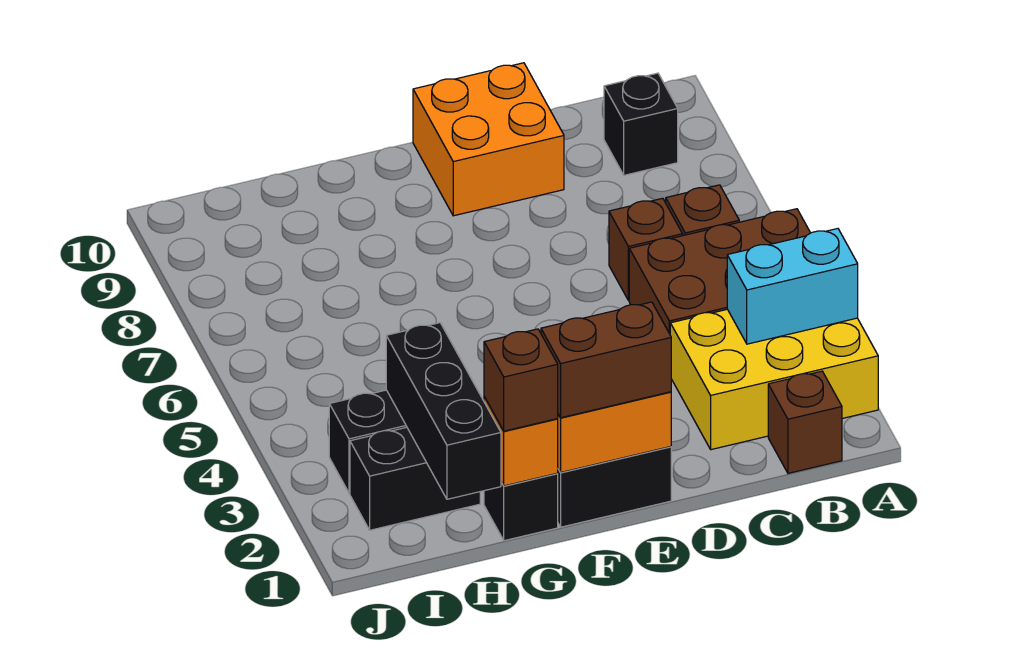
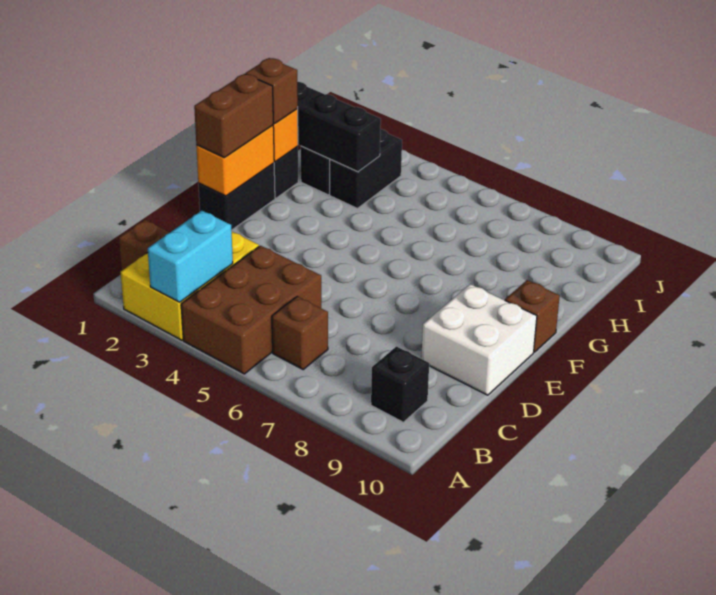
brown brick C6 level 1 -> brown brick F10 level 1
orange brick D9:E10 level 1 -> white brick D9:E10 level 1

